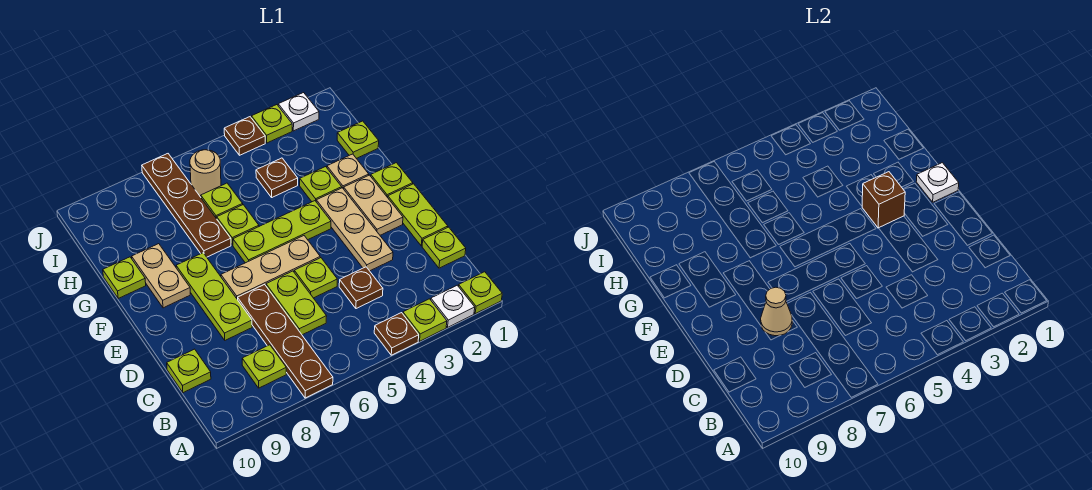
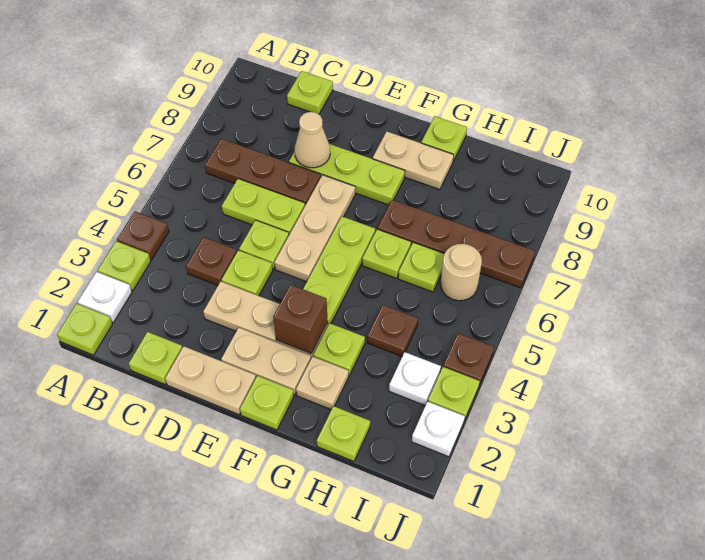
brown plate A7:D7 level 1 -> brown plate B7:D7 level 1
lime plate B8 level 1 -> lime plate D4 level 1
lime plate D1:E1 level 1 -> tan plate D1:E1 level 1
white plate F1 level 2 -> white plate I3 level 1

